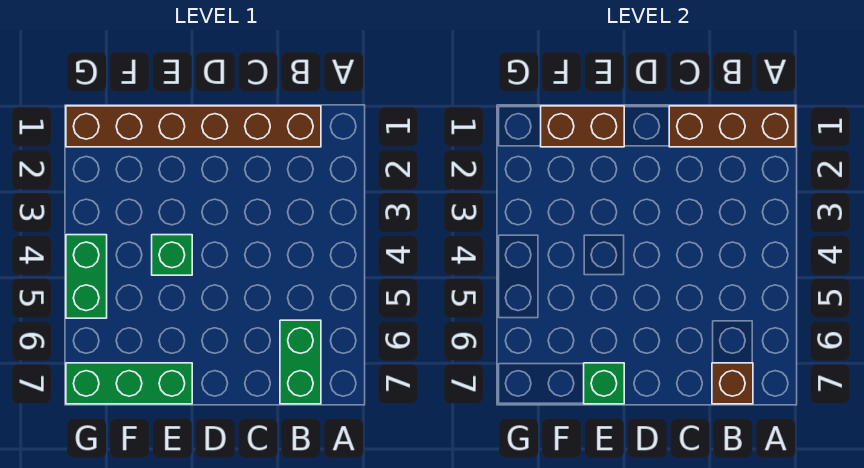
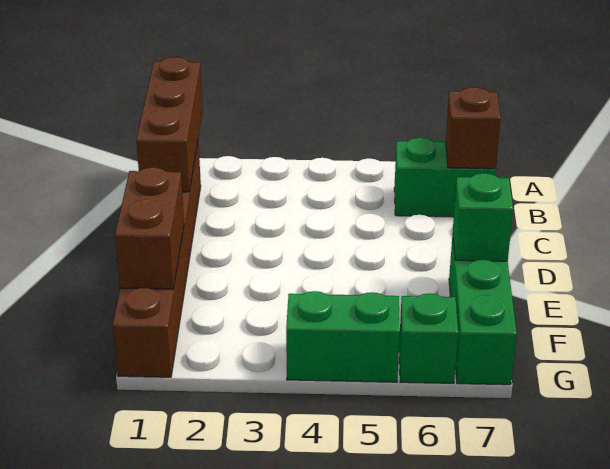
green brick E4 level 1 -> green brick G6 level 1

